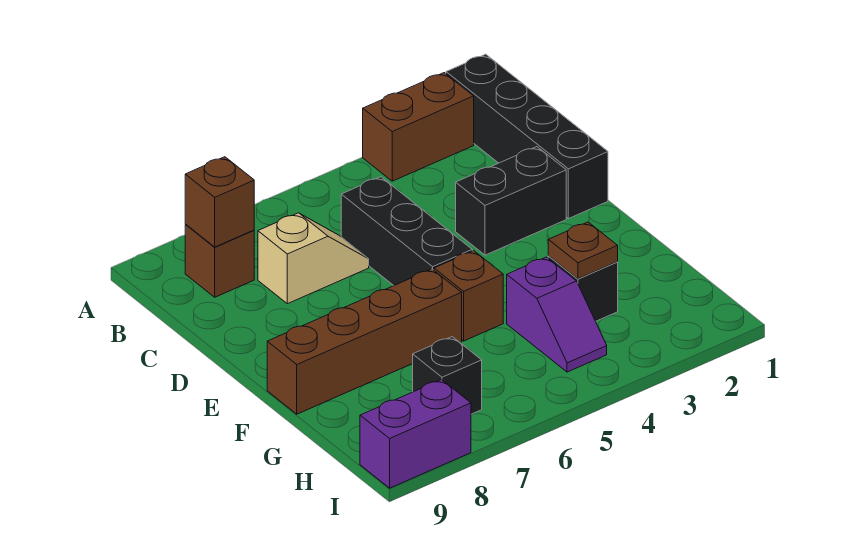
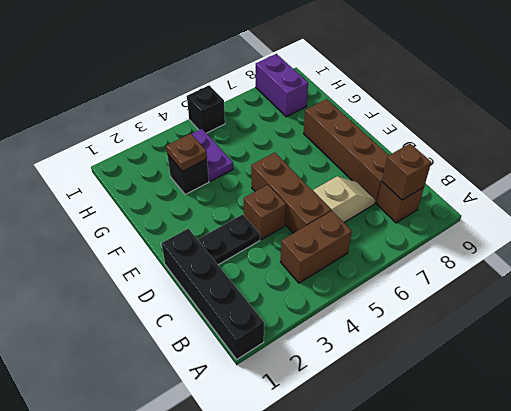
brown brick A2:A3 level 1 -> brown brick B4:B5 level 1
black brick C5:E5 level 1 -> brown brick C5:E5 level 1
tan slope C6:C7 level 1 top 7 -> tan slope C6:C7 level 1 top 6
black brick D2:D3 level 1 -> black plate D2:D3 level 1
brown brick F5 level 1 -> brown brick D4 level 1
brown brick F6:F9 level 1 -> brown brick C8:F8 level 1
purple slope G4:H4 level 1 top G -> purple plate G4:H4 level 1
black brick H7 level 1 -> black brick I5 level 1
purple brick I8:I9 level 1 -> purple brick H8:I8 level 1

